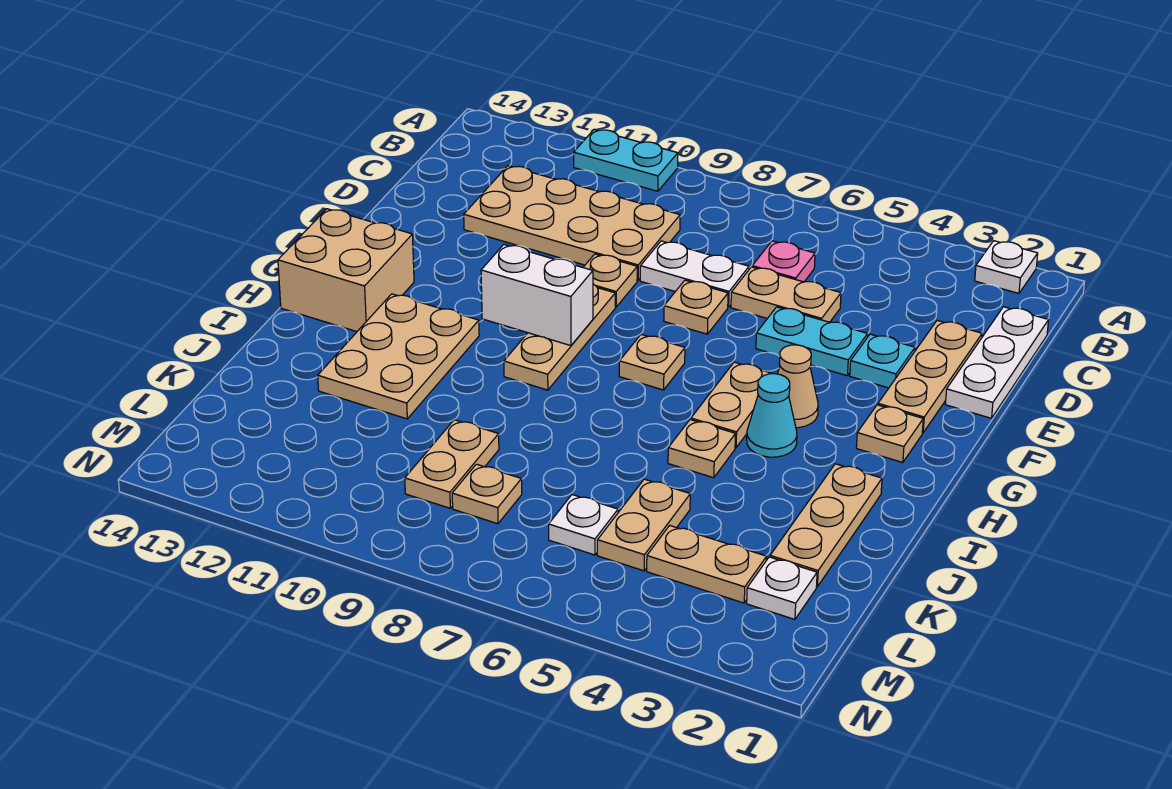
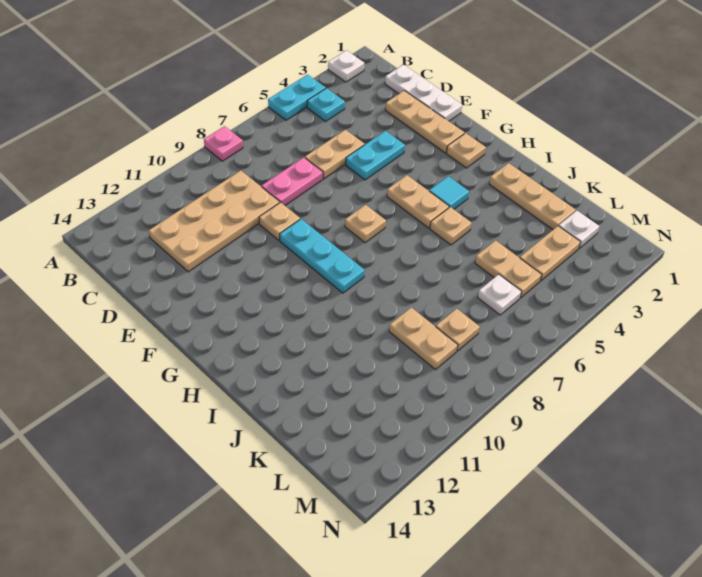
cyan plate A10:A11 level 1 -> cyan plate A4:A5 level 1
pink plate C6 level 1 -> pink plate A8 level 1
white plate D7:D8 level 1 -> pink plate D7:D8 level 1
cyan plate E3 level 1 -> cyan plate B4 level 1
tan plate E7 level 1 -> none
tan plate F9:H9 level 1 -> cyan plate F9:H9 level 1
tan cone G4 level 1 -> none
white brick G9:G10 level 2 -> none
tan brick G13:H14 level 1 -> none
cyan cone H4 level 1 -> cyan tile H4 level 1
tan plate H11:J12 level 1 -> none

